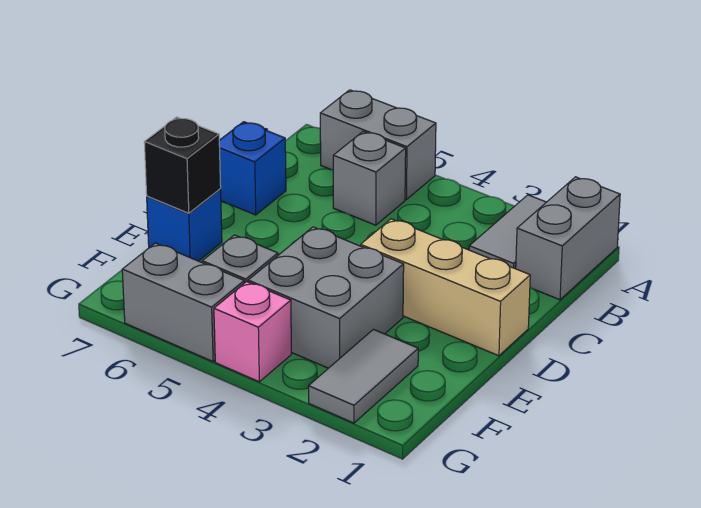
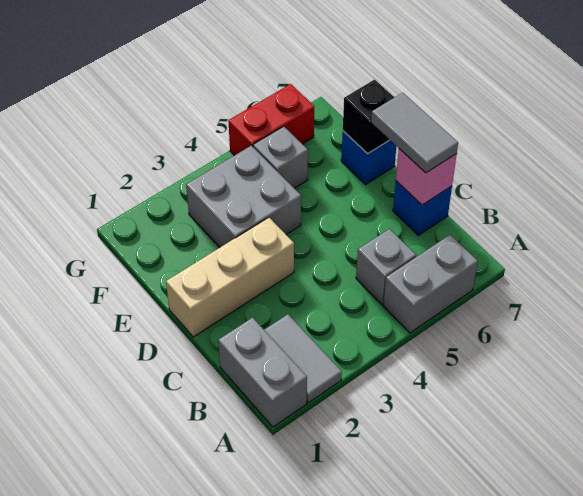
grey tile F2:G2 level 1 -> grey tile C7:D7 level 3
pink brick G4 level 1 -> pink brick C7 level 2
grey brick G5:G6 level 1 -> red brick G5:G6 level 1

